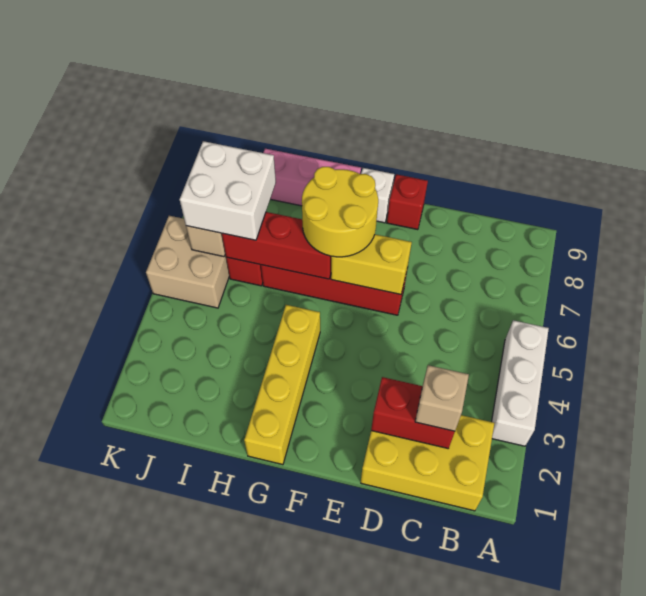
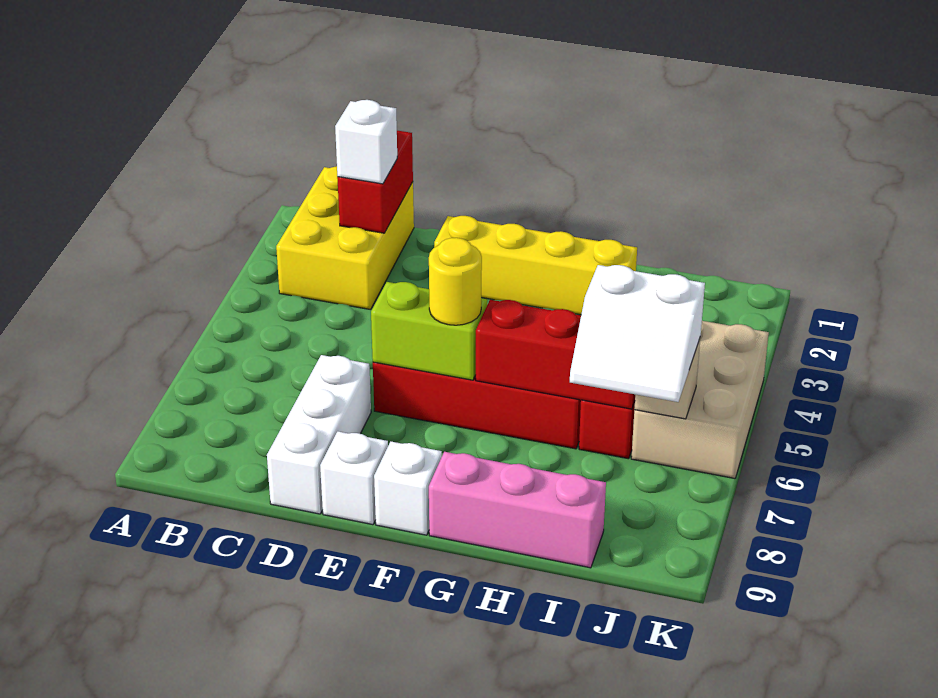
white brick A3:A5 level 1 -> white brick D7:D9 level 1
yellow brick B1:D2 level 1 -> yellow brick B1:C3 level 1
red brick C2:D2 level 2 -> red brick C1:C2 level 2
tan brick C2 level 3 -> white brick C2 level 3
yellow brick E6:F6 level 2 -> lime brick E6:F6 level 2
red brick E9 level 1 -> white brick E9 level 1
yellow round brick F6:G7 level 3 -> yellow round brick F6 level 3
yellow brick G1:G4 level 1 -> yellow brick E2:H2 level 1
white brick I6:J7 level 3 -> white slope I6:J7 level 3 top 6
tan brick J5:K6 level 1 -> tan brick J4:K6 level 1

